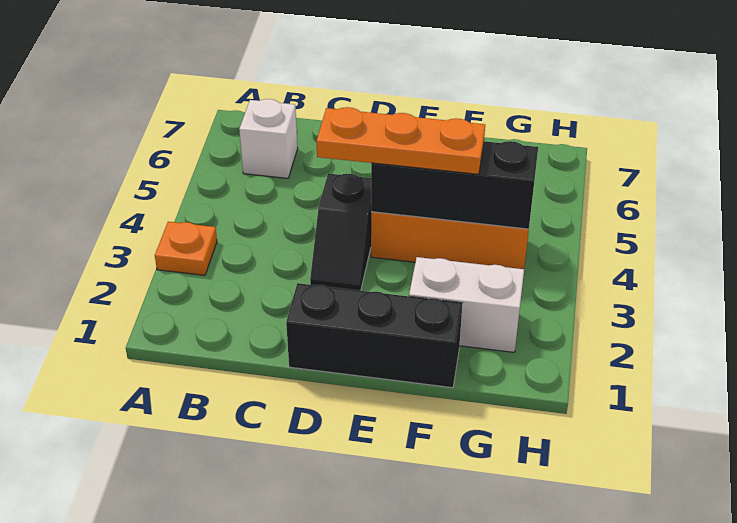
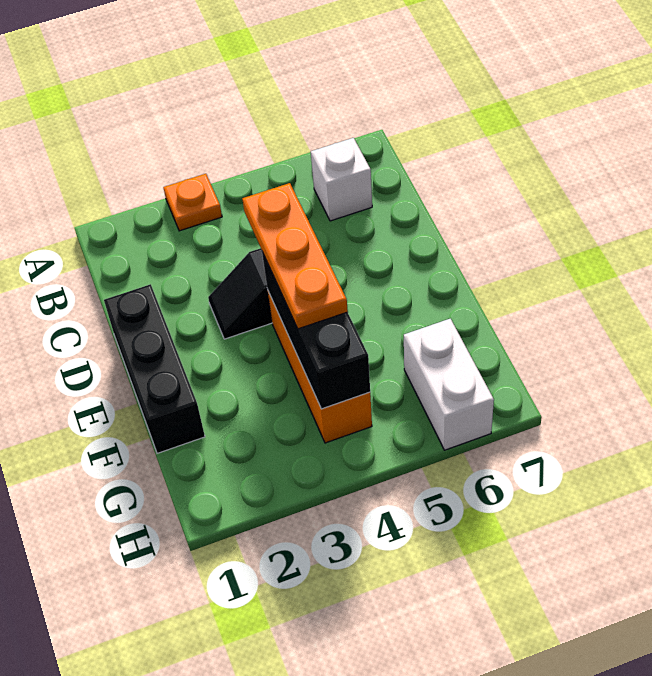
white brick F2:G2 level 1 -> white brick G6:H6 level 1

